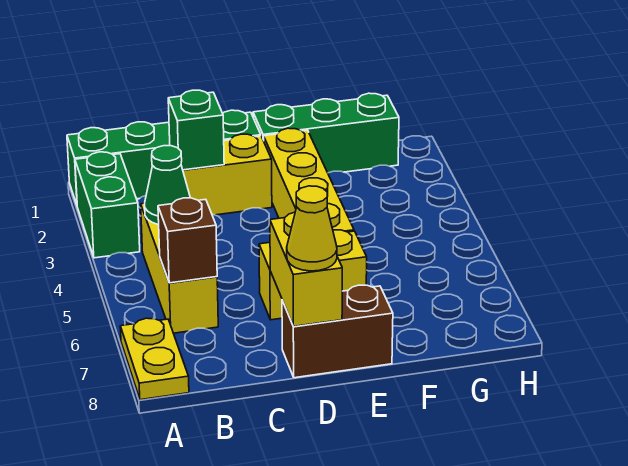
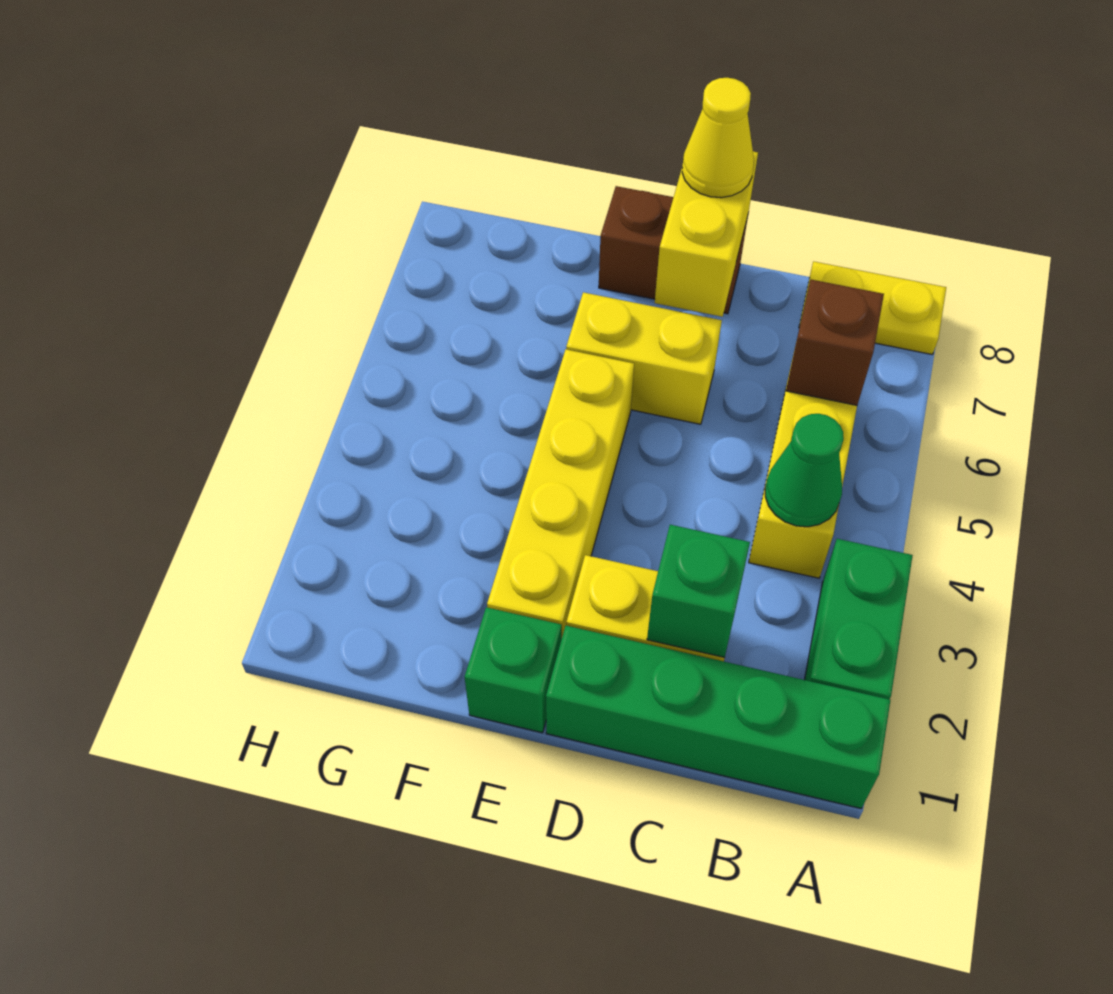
yellow plate A7:A8 level 1 -> yellow plate A8:B8 level 1
green brick E1:G1 level 1 -> green brick E1 level 1

